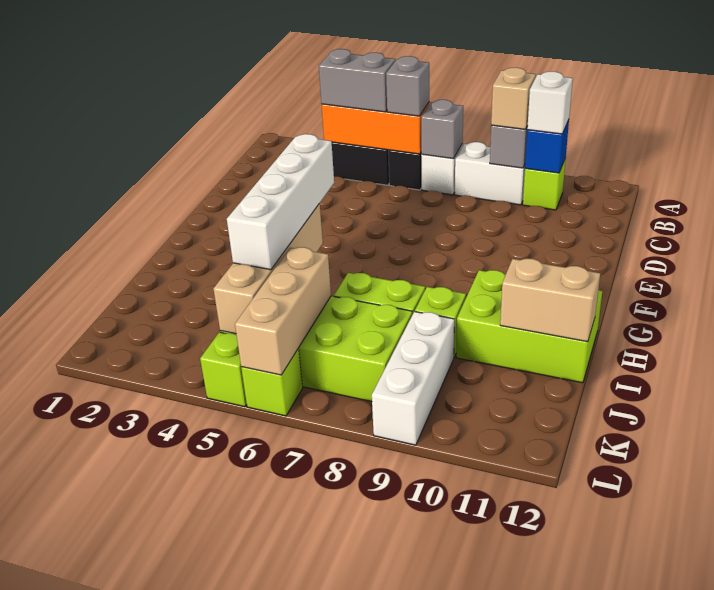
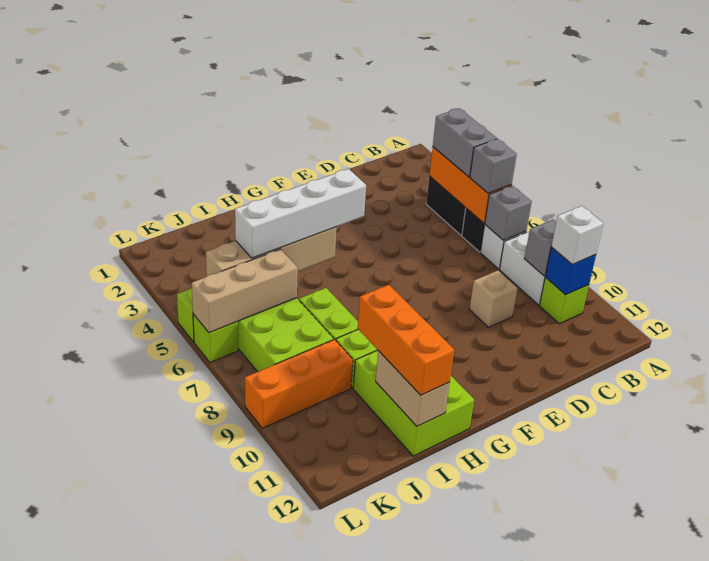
tan brick B9 level 3 -> tan brick D9 level 1
none -> orange brick I10:I12 level 3
white brick J9:L9 level 1 -> orange brick J9:L9 level 1

